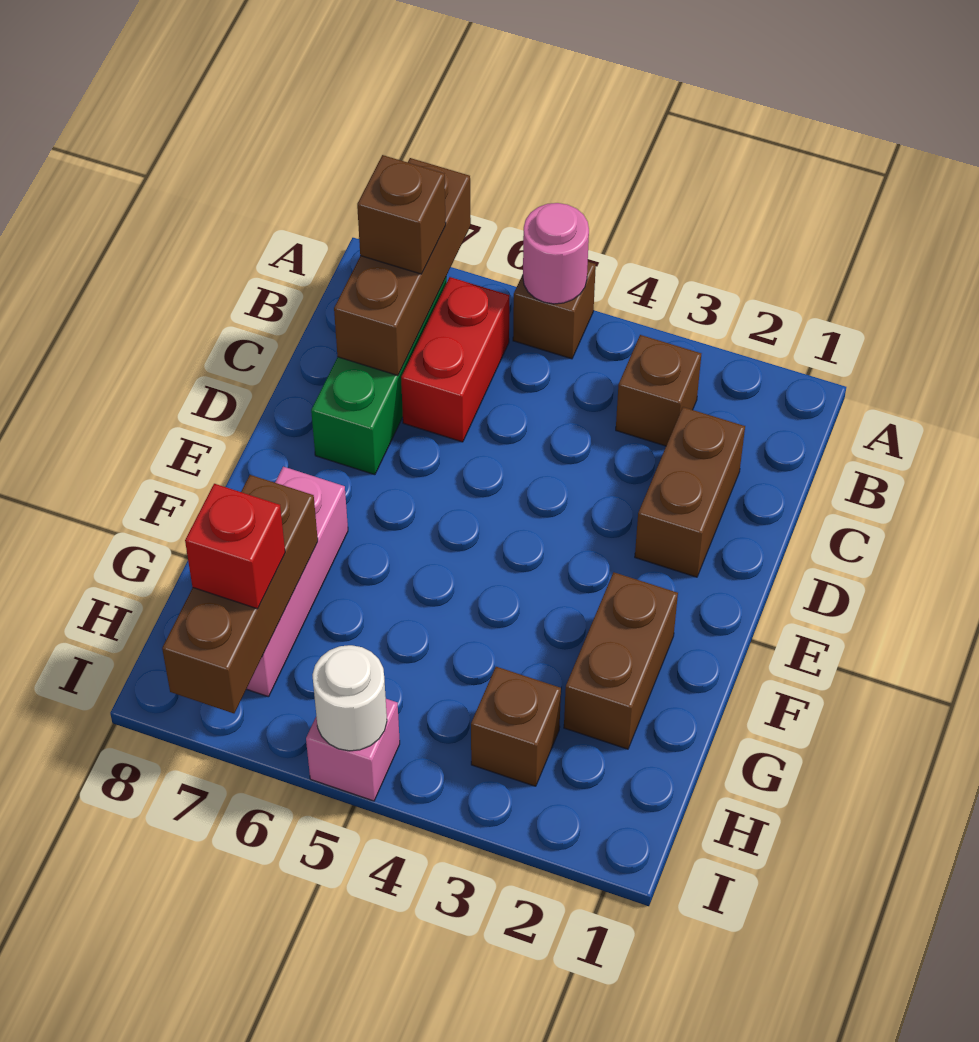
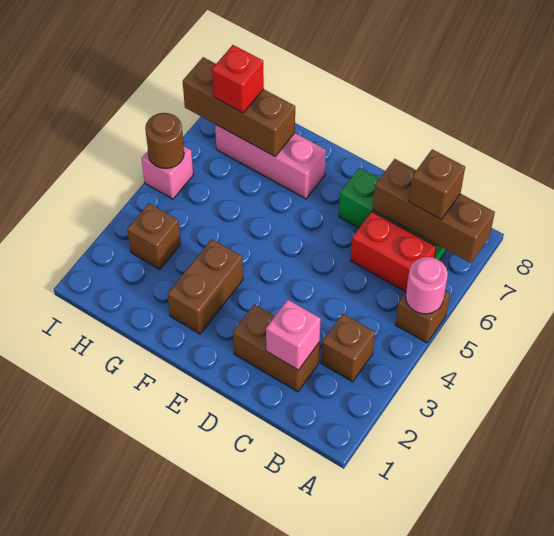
none -> pink brick C2 level 2
brown brick F2:G2 level 1 -> brown brick F2:F3 level 1
white round brick I5 level 2 -> brown round brick I5 level 2

